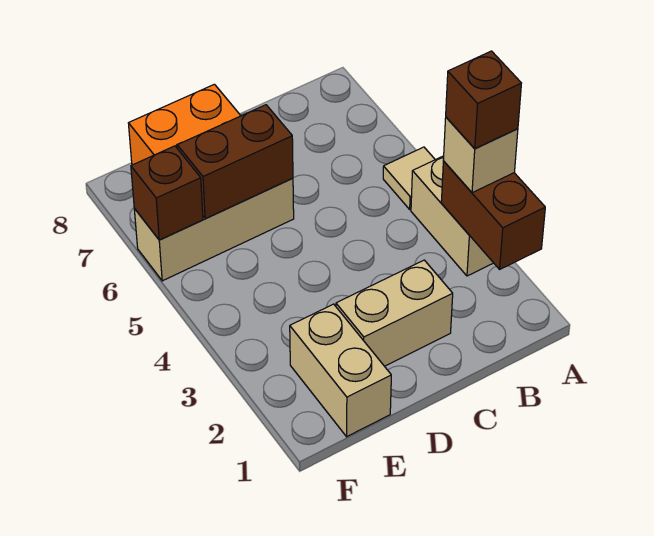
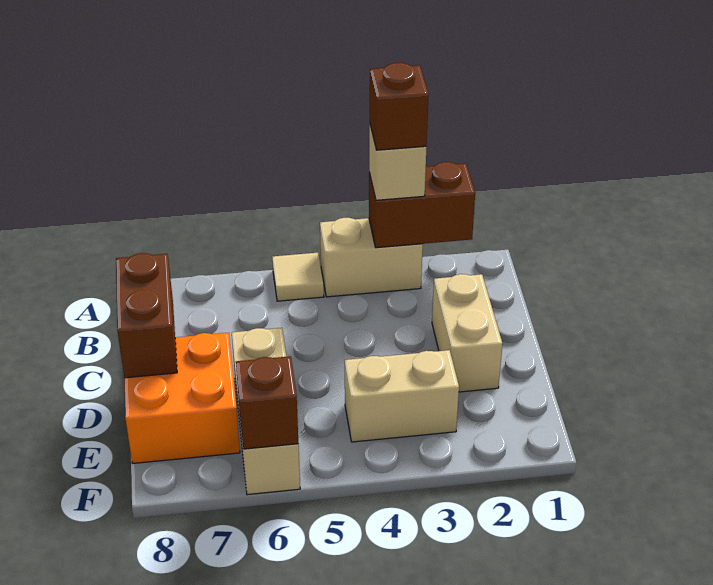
brown brick D6:E6 level 2 -> brown brick C8:D8 level 2
tan brick E1:E2 level 1 -> tan brick E3:E4 level 1

